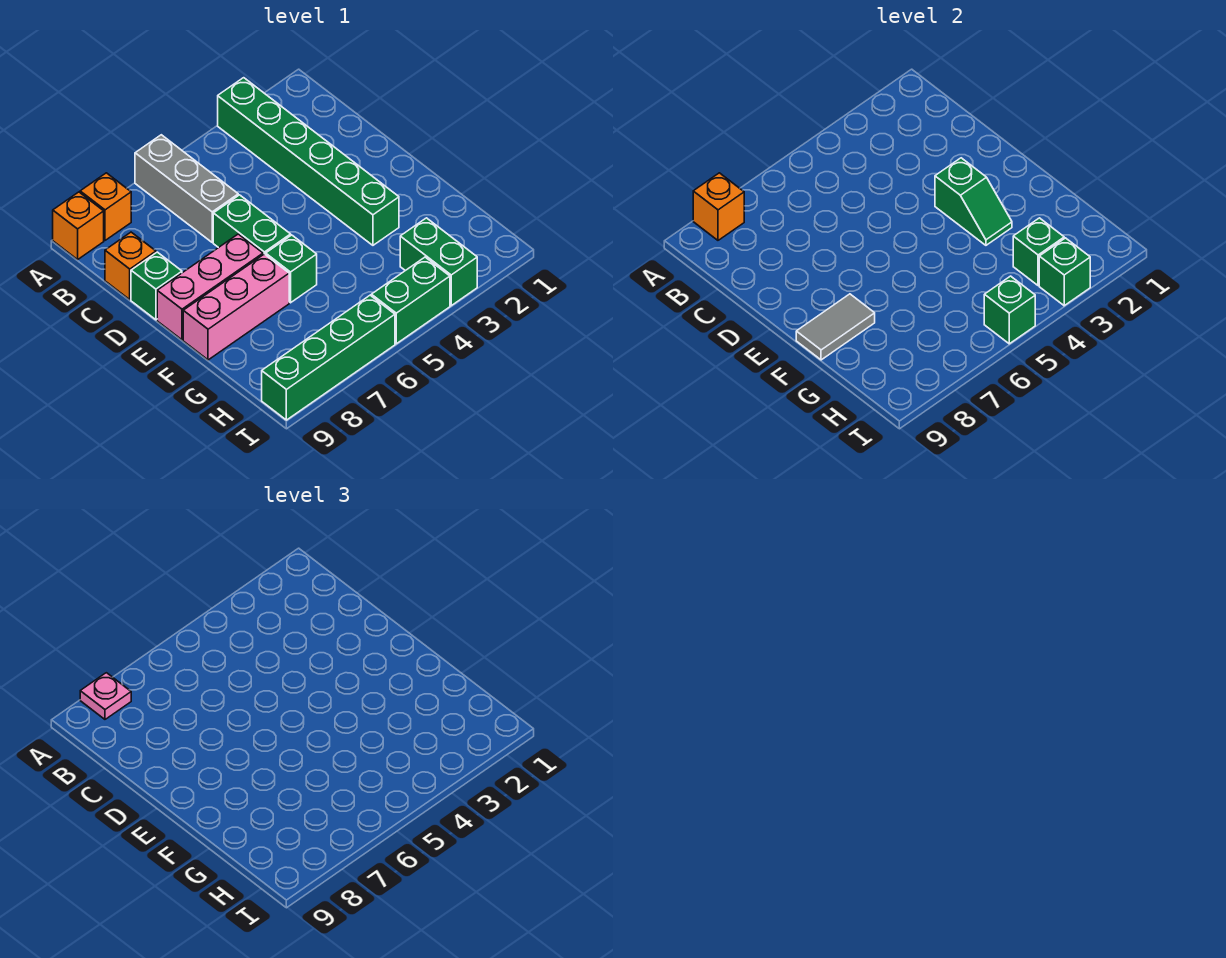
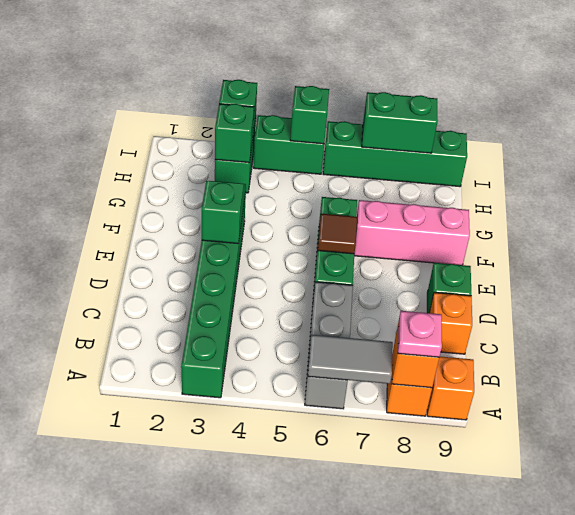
none -> brown tile E6 level 2
pink brick E7:E9 level 1 -> none
grey tile F8:F9 level 2 -> grey tile A6:A7 level 2
none -> green brick I7:I8 level 2

